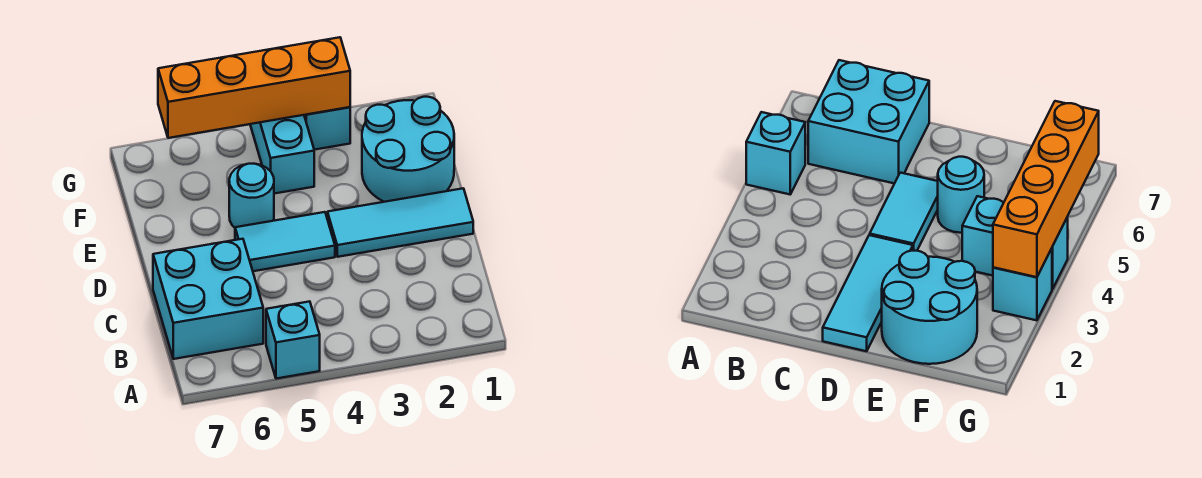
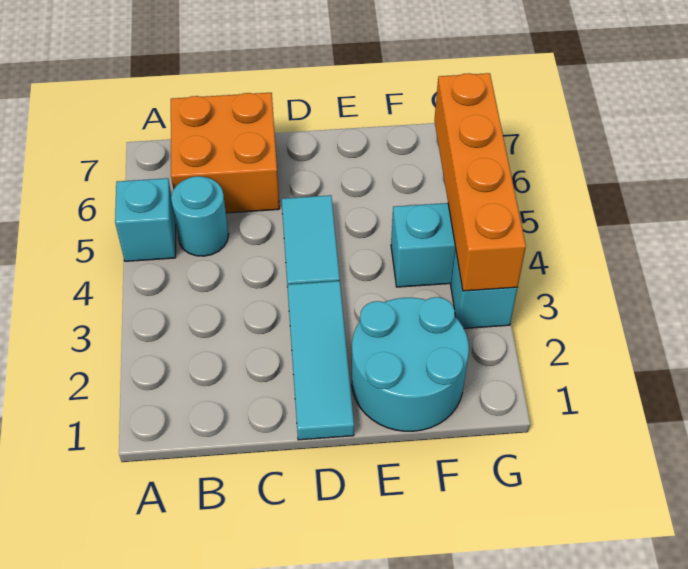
cyan brick B6:C7 level 1 -> orange brick B6:C7 level 1
cyan round brick E5 level 1 -> cyan round brick B5 level 1

